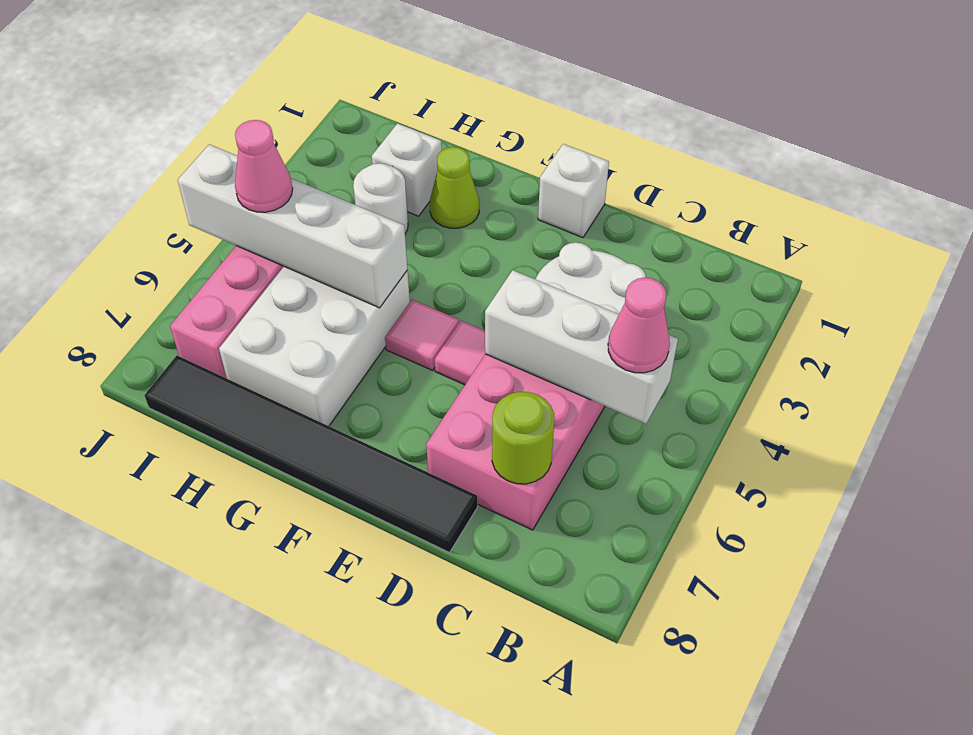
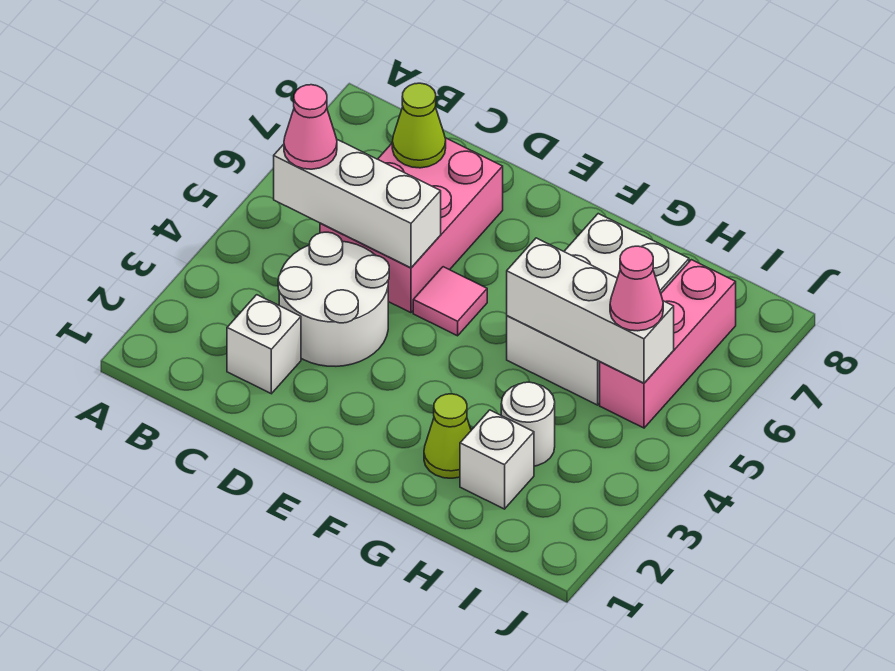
lime round brick C7 level 2 -> lime cone C7 level 2
black tile D8:I8 level 1 -> none
white brick E1 level 1 -> white brick C2 level 1
pink tile F5 level 1 -> none
white brick G5:J5 level 2 -> white brick G5:I5 level 2

